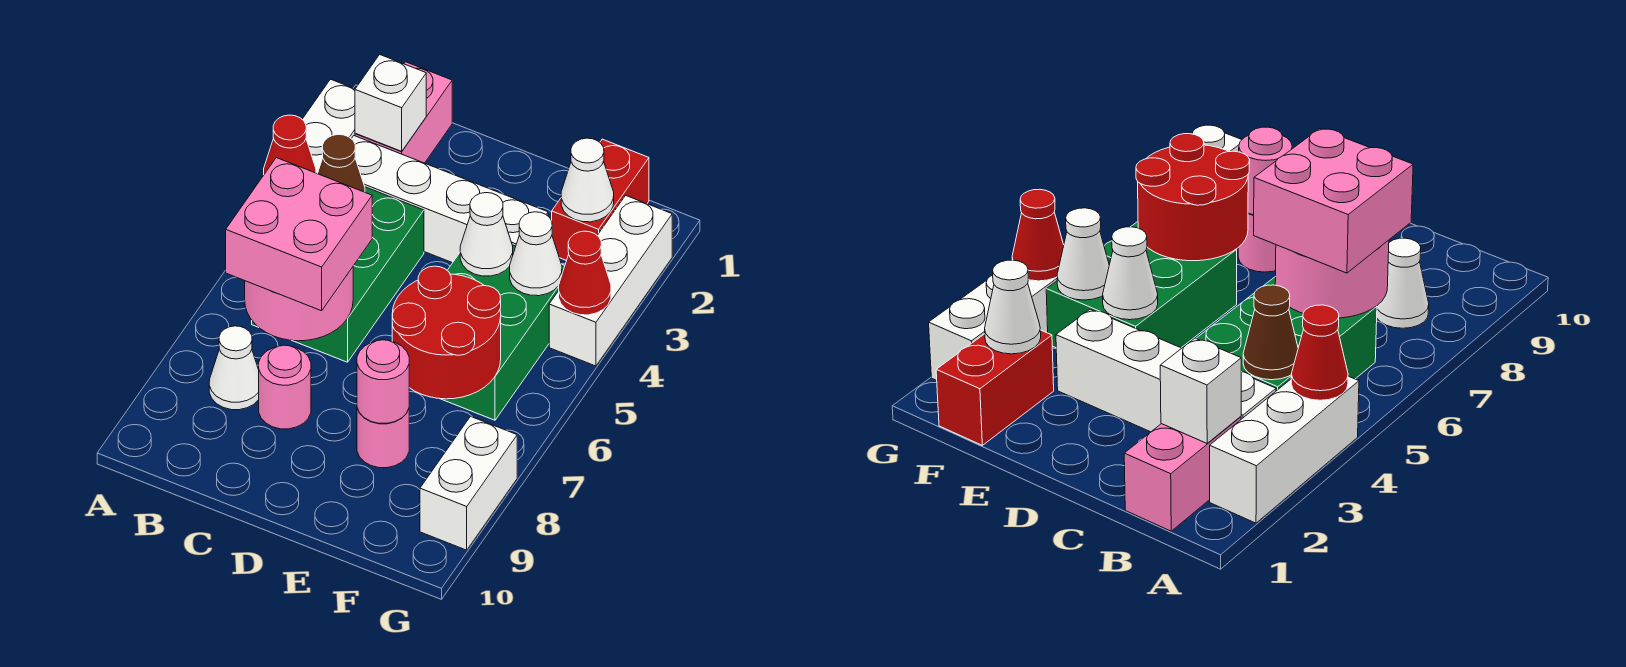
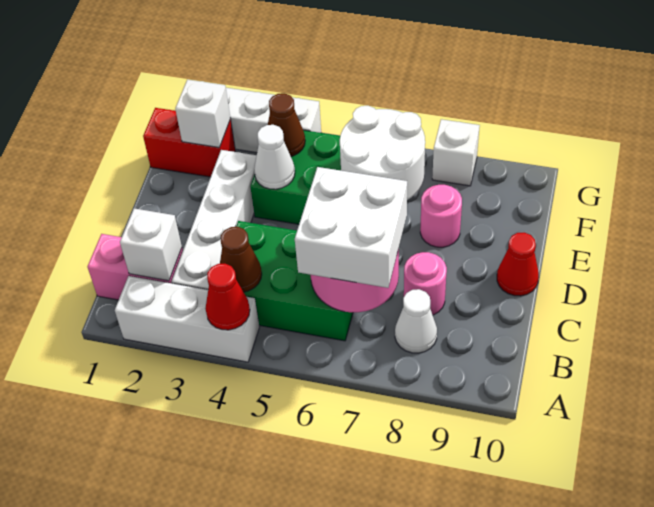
pink brick B6:C7 level 3 -> white brick B6:C7 level 3
red round brick E6:F7 level 2 -> white round brick E6:F7 level 2
pink round brick E8 level 2 -> none
white cone F2 level 2 -> white brick F2 level 2
white cone F4 level 2 -> brown cone F4 level 2
red cone G4 level 2 -> red cone D10 level 1
white brick G8:G9 level 1 -> white brick G8 level 1

